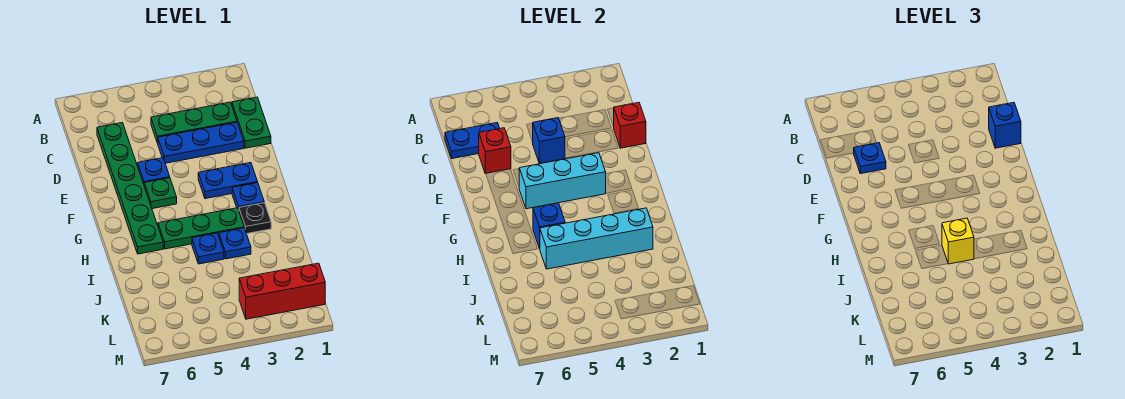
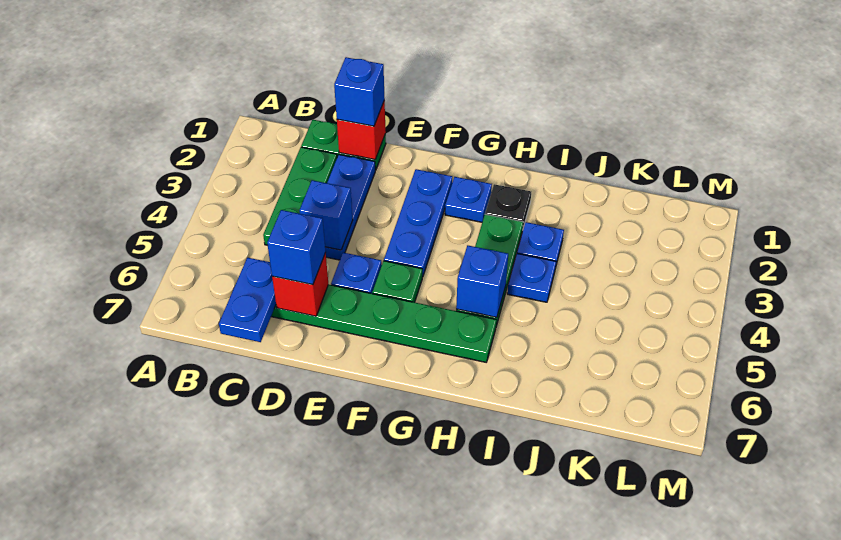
blue plate D6 level 3 -> blue brick D6 level 3
blue plate F2:F3 level 1 -> blue plate F2:F4 level 1
cyan brick F3:F5 level 2 -> none
cyan brick I2:I5 level 2 -> none
yellow brick I4 level 3 -> none
red brick L1:L3 level 1 -> none

